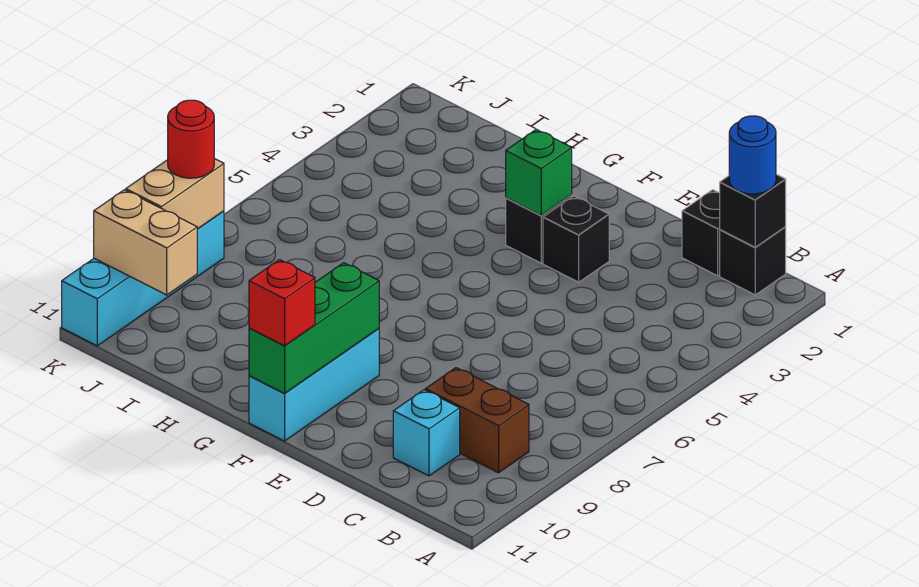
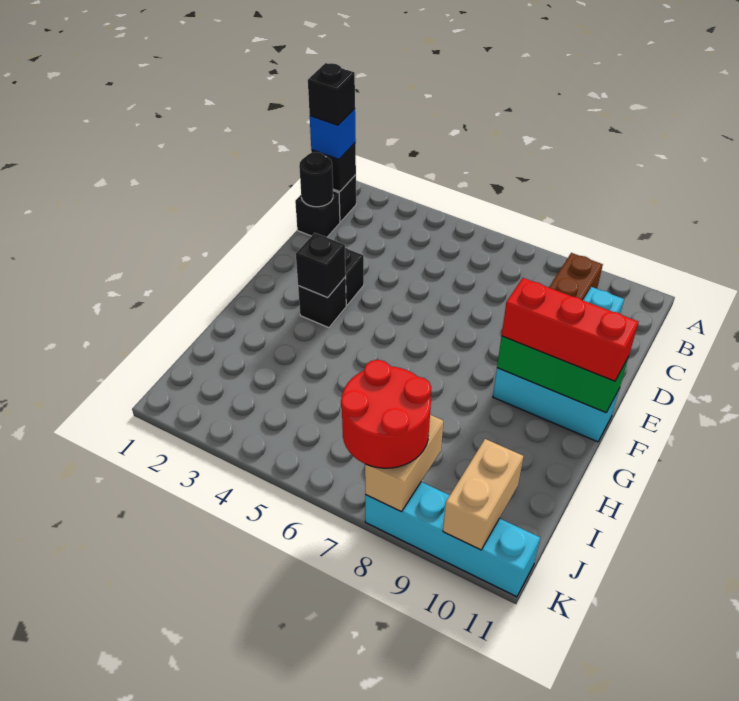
blue round brick B1 level 3 -> blue brick B1 level 3
none -> black brick B1 level 4
none -> black round brick C1 level 2
green brick F3 level 2 -> black brick F3 level 2
red brick F11 level 3 -> red brick F9:F11 level 3
tan brick K8:K9 level 2 -> tan brick J8:K8 level 2
red round brick K8 level 3 -> red round brick J7:K8 level 3

